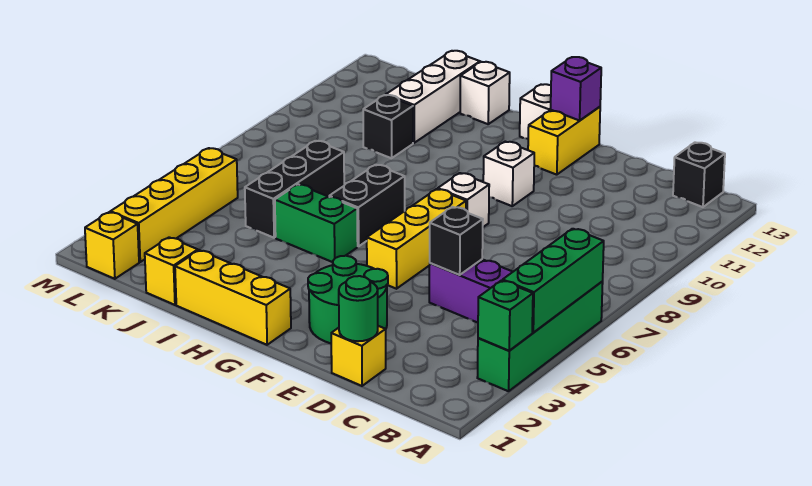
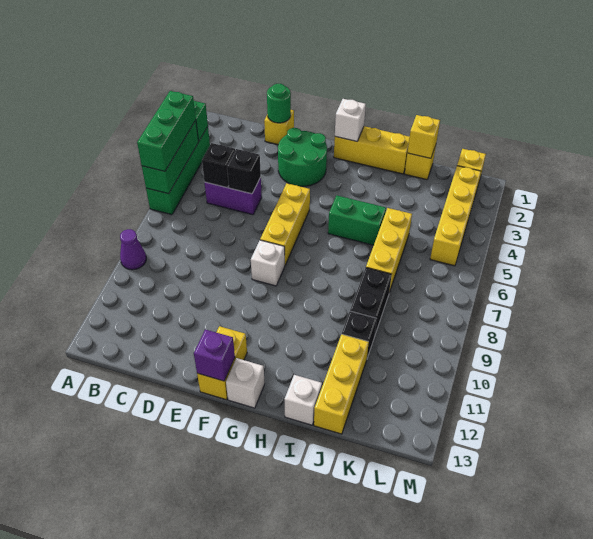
none -> green brick A4:A6 level 3
none -> purple cone A9 level 1
black brick B13 level 1 -> black brick C5 level 2
white brick F10 level 1 -> white brick G1 level 2
black brick H6:H7 level 1 -> black brick J8:J9 level 1
none -> yellow brick J1 level 2
black brick J5:J7 level 1 -> yellow brick J5:J7 level 1
white brick J11:J13 level 1 -> yellow brick J11:J13 level 1

